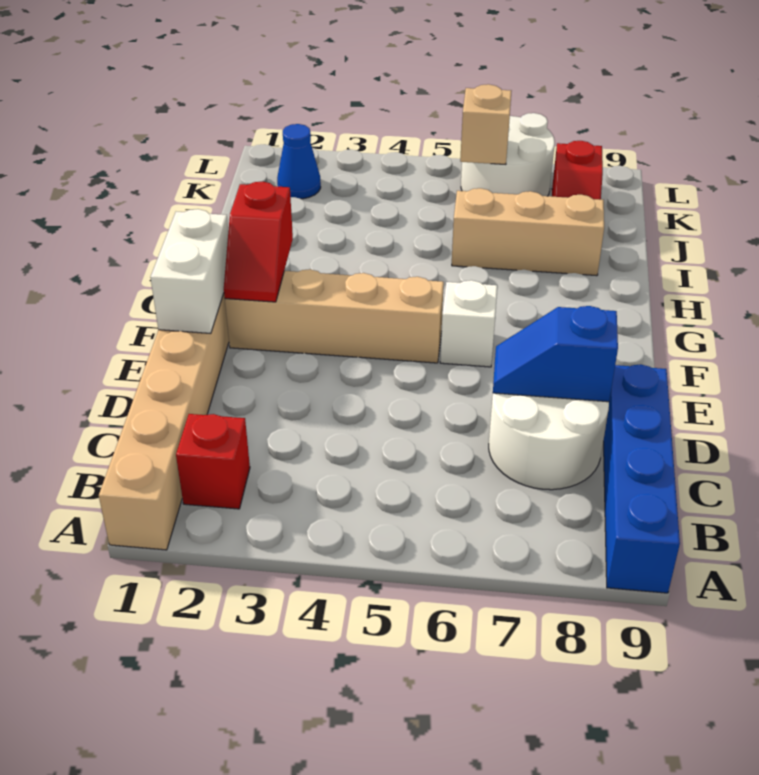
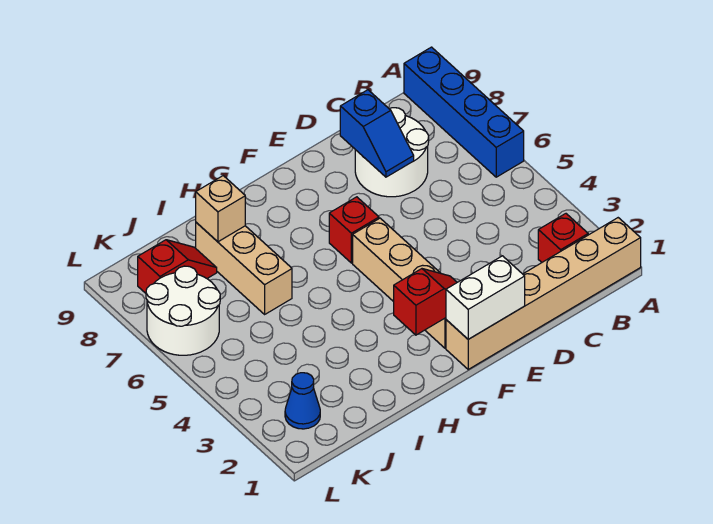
blue brick A9:D9 level 1 -> blue brick A6:A9 level 1
white brick F6 level 1 -> red brick F6 level 1
tan brick K6 level 2 -> tan brick I8 level 2

